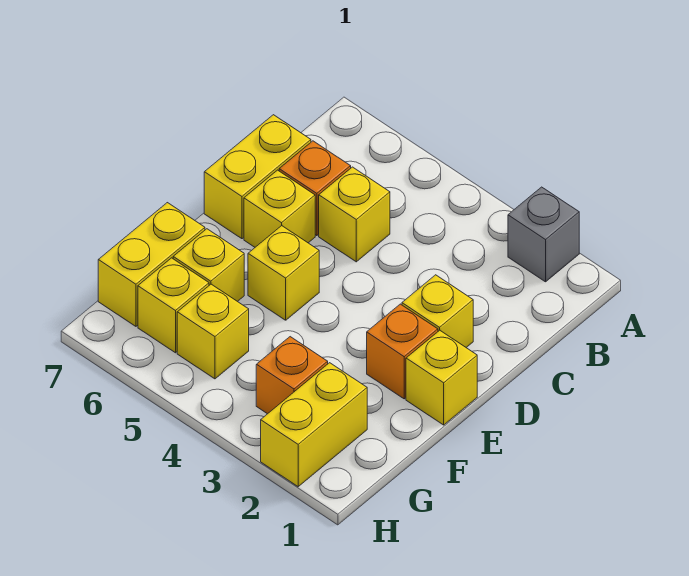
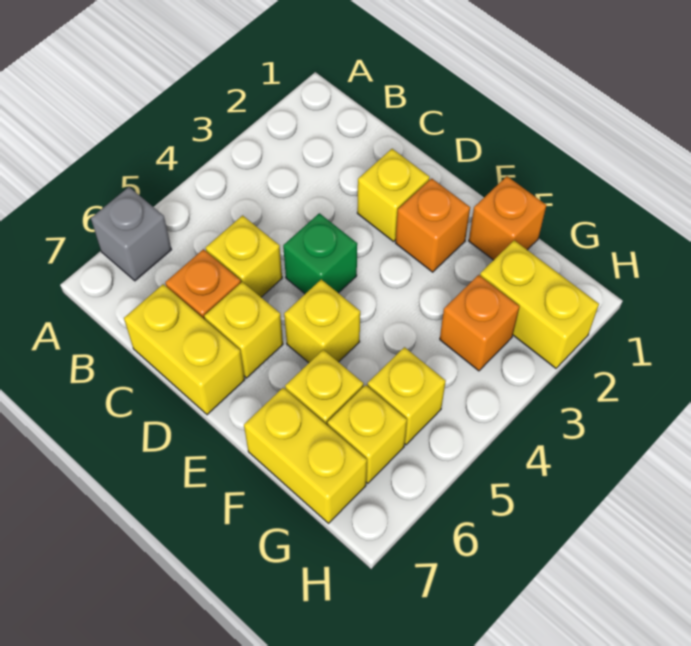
grey brick A2 level 1 -> grey brick A6 level 1
none -> green brick D4 level 1
yellow brick E1 level 1 -> none
none -> orange brick F1 level 1

